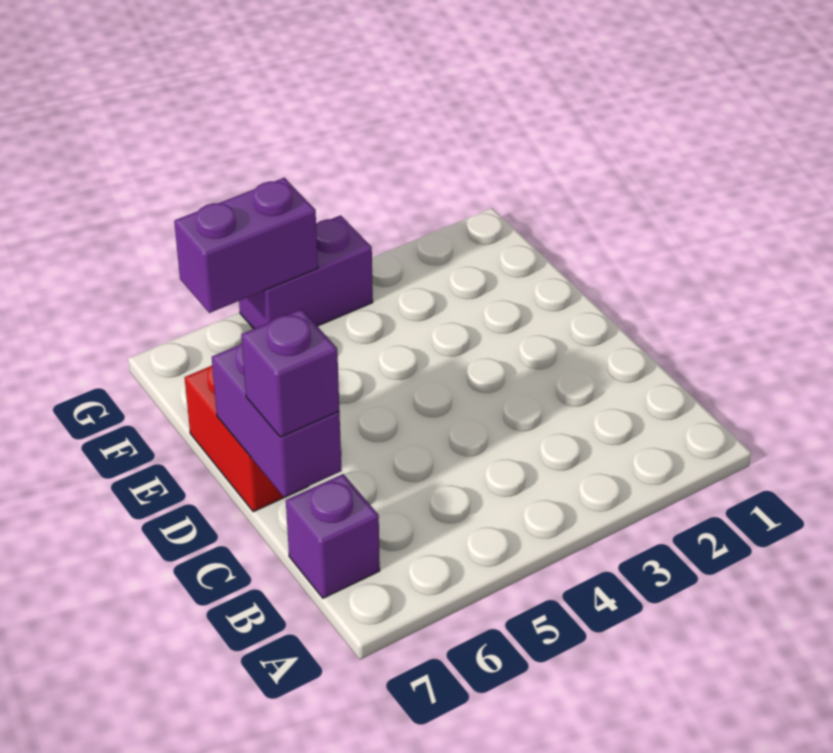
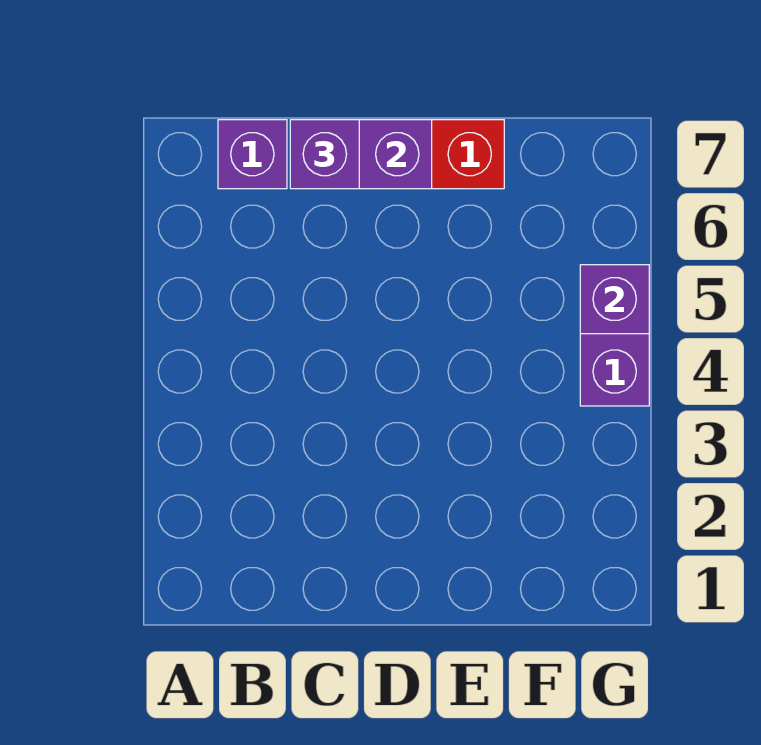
purple brick G5:G6 level 2 -> purple brick G5 level 2

